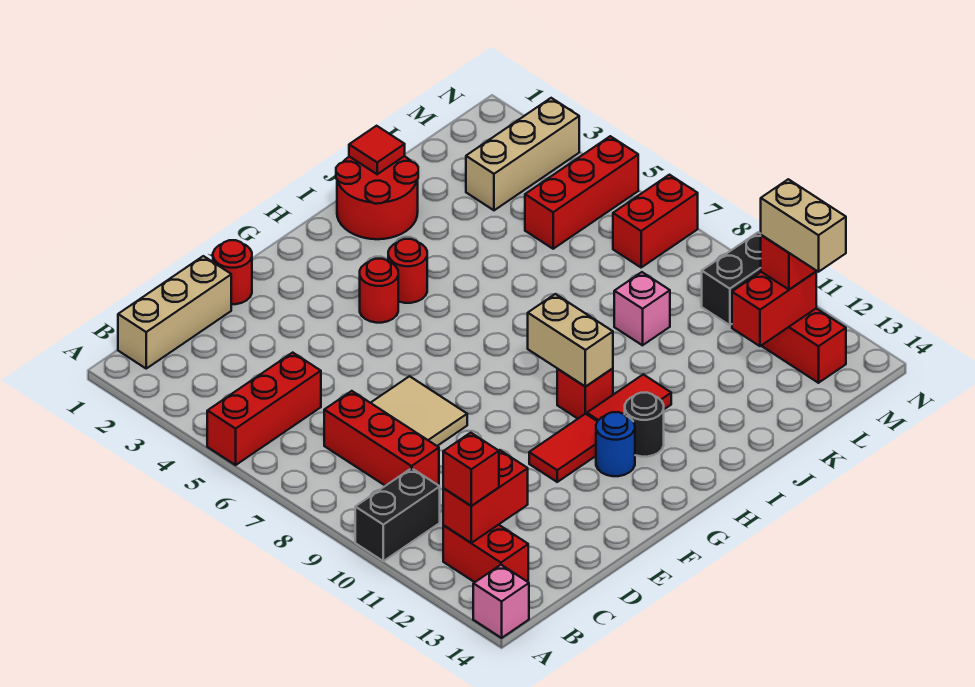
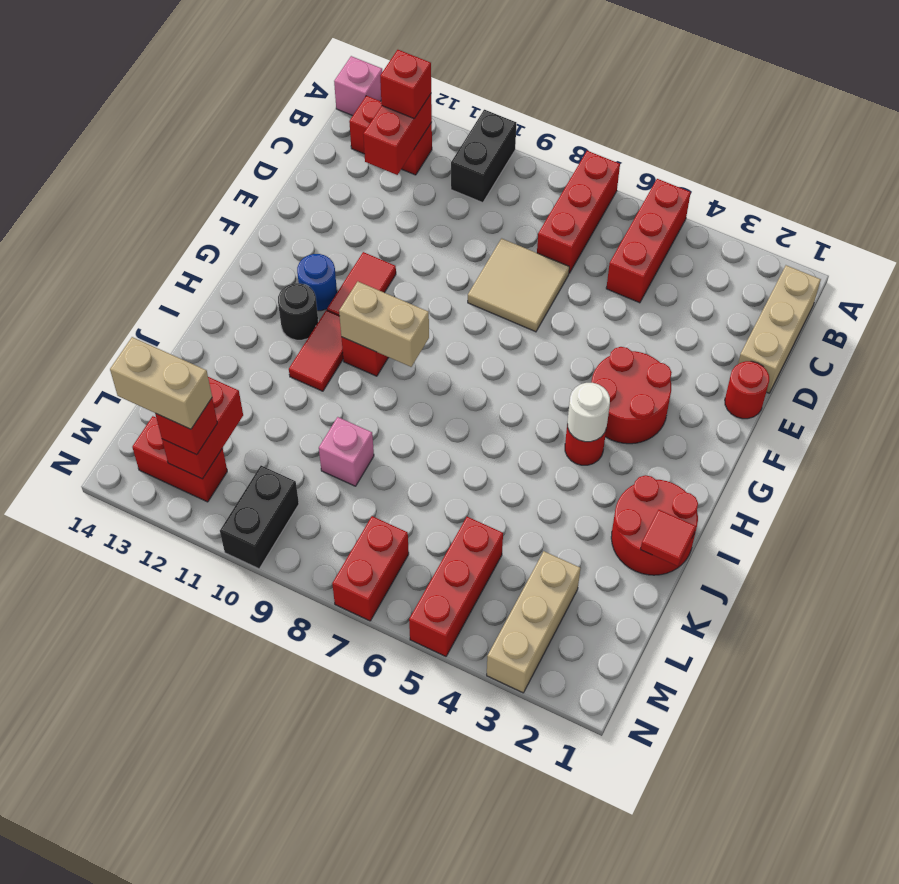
red brick C7:C9 level 1 -> red brick A7:C7 level 1
red round brick G4 level 1 -> red round brick F3:G4 level 1
none -> white round brick H4 level 2

